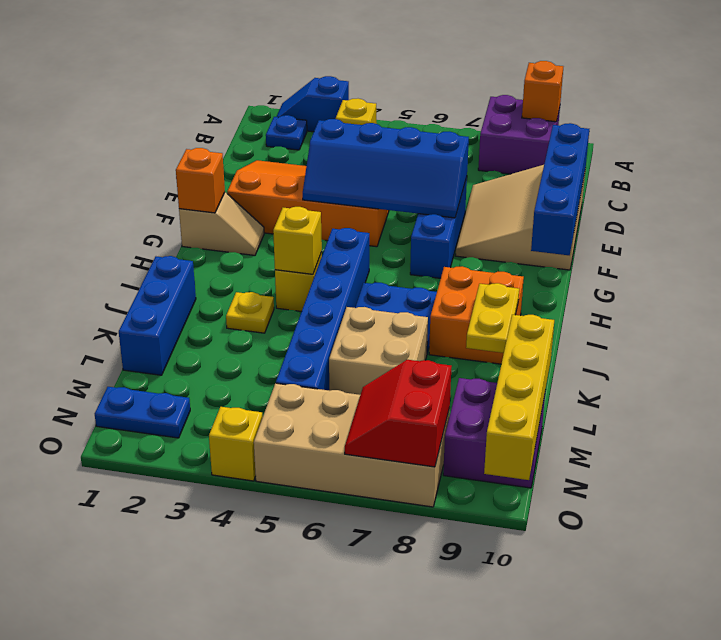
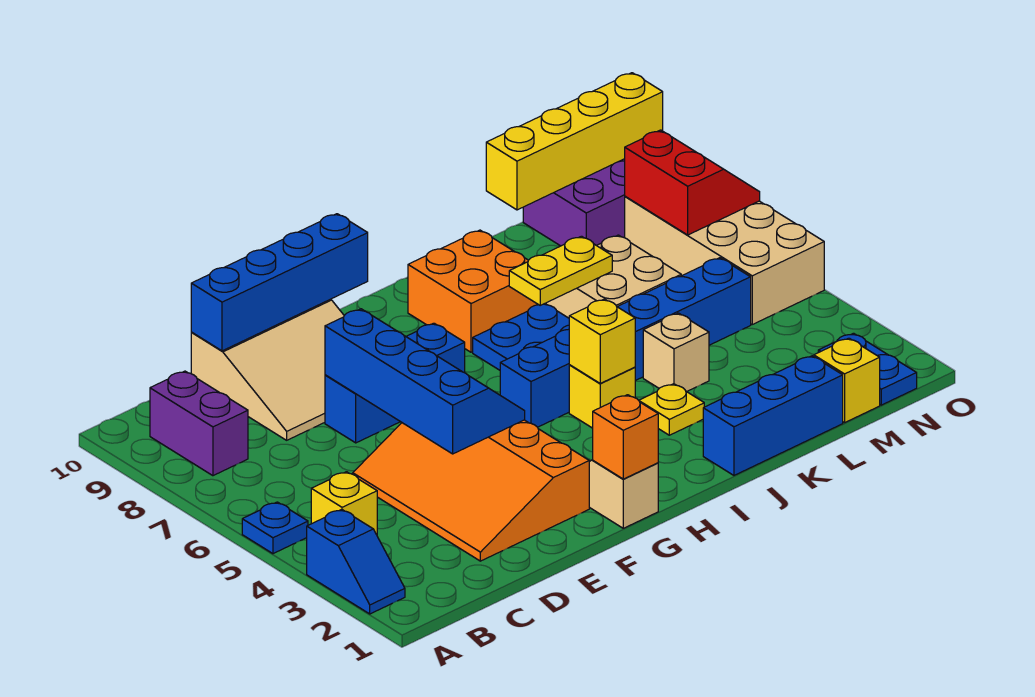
purple brick A8:B9 level 1 -> purple brick B8:B9 level 1
orange brick A9 level 2 -> none
blue plate B2 level 1 -> blue plate A5 level 1
yellow plate J9:K9 level 2 -> yellow plate J7:K7 level 2
none -> tan brick K4 level 1
red slope N7:O8 level 2 top 8 -> red slope N7:O8 level 2 top N
yellow brick O4 level 1 -> yellow brick M1 level 1

